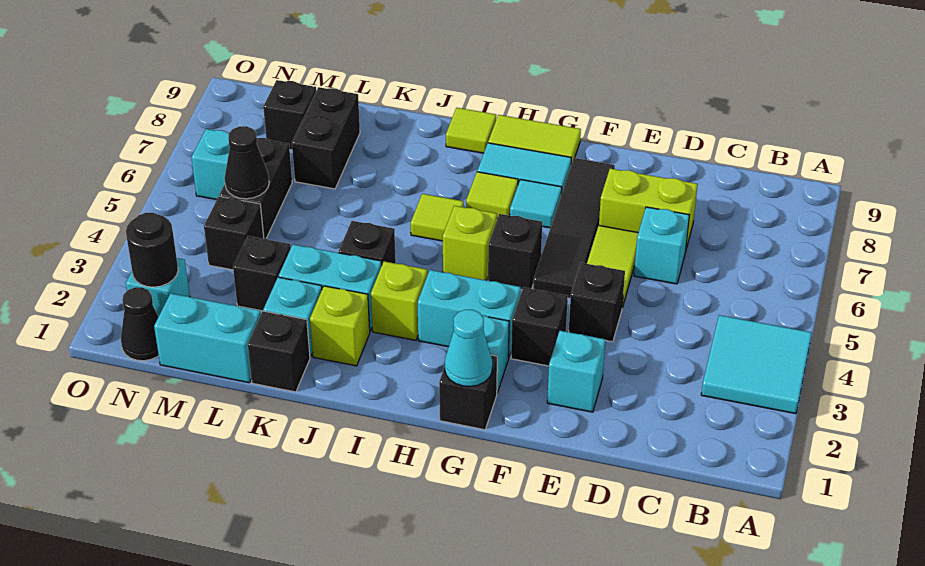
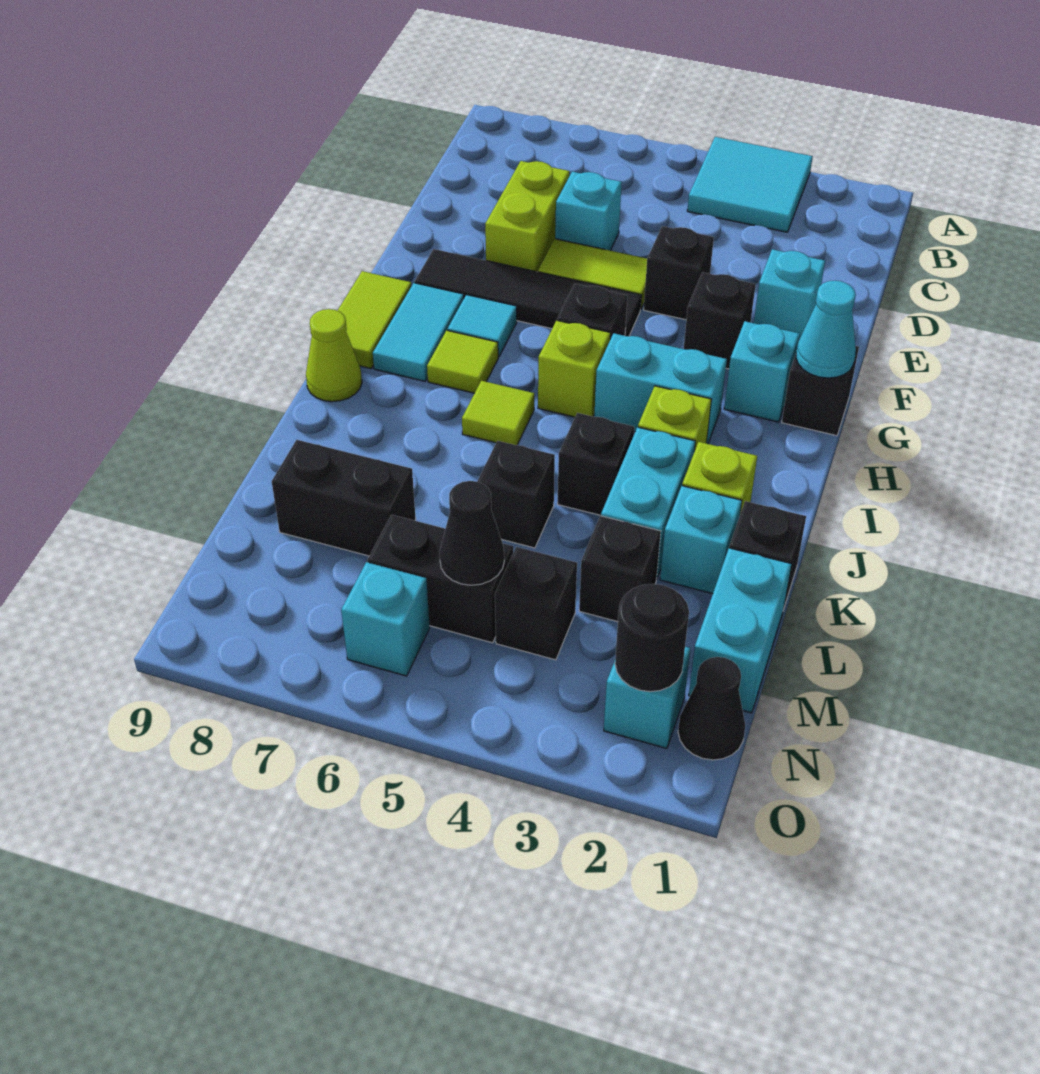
cyan brick G3:H3 level 1 -> cyan brick H3:H4 level 1
lime tile I9 level 1 -> lime cone I9 level 1
black brick M8 level 1 -> black brick K5 level 1

